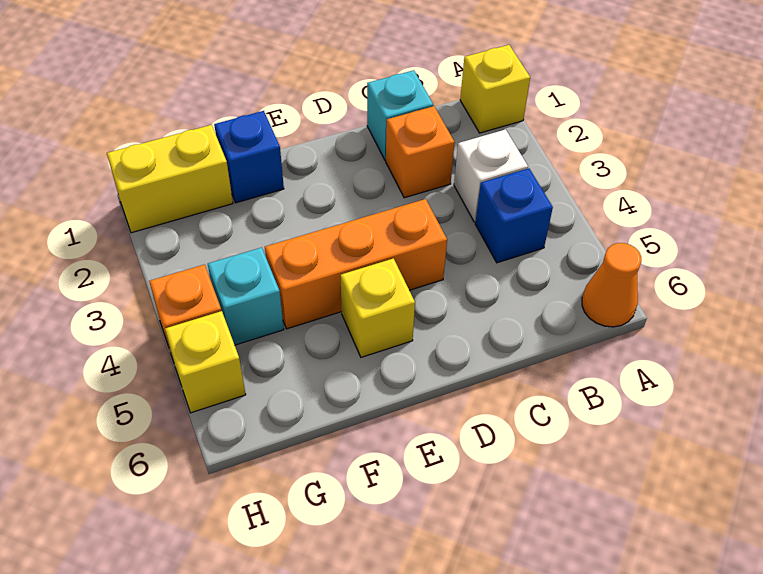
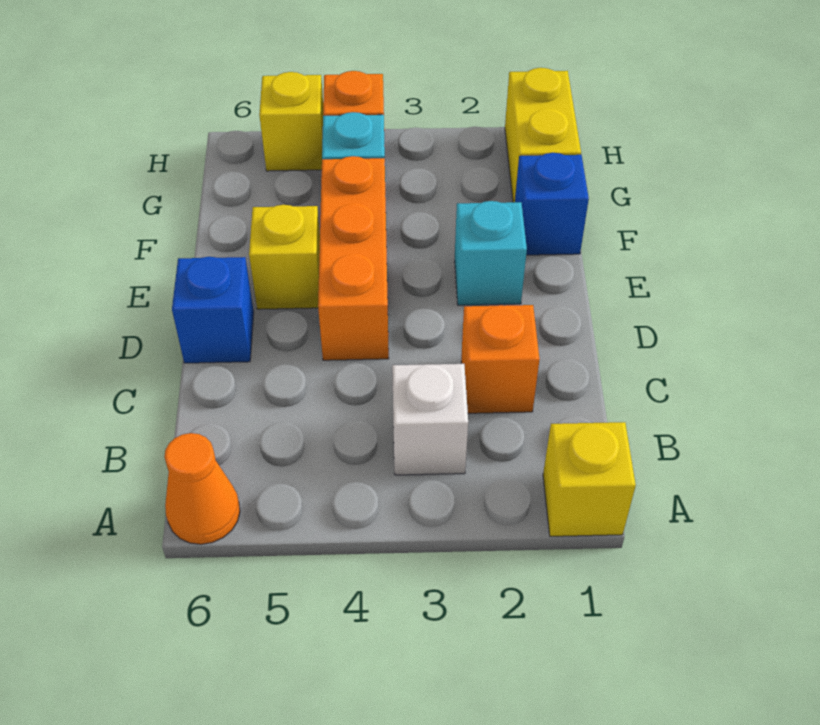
blue brick B4 level 1 -> blue brick D6 level 1
cyan brick C1 level 1 -> cyan brick E2 level 1

